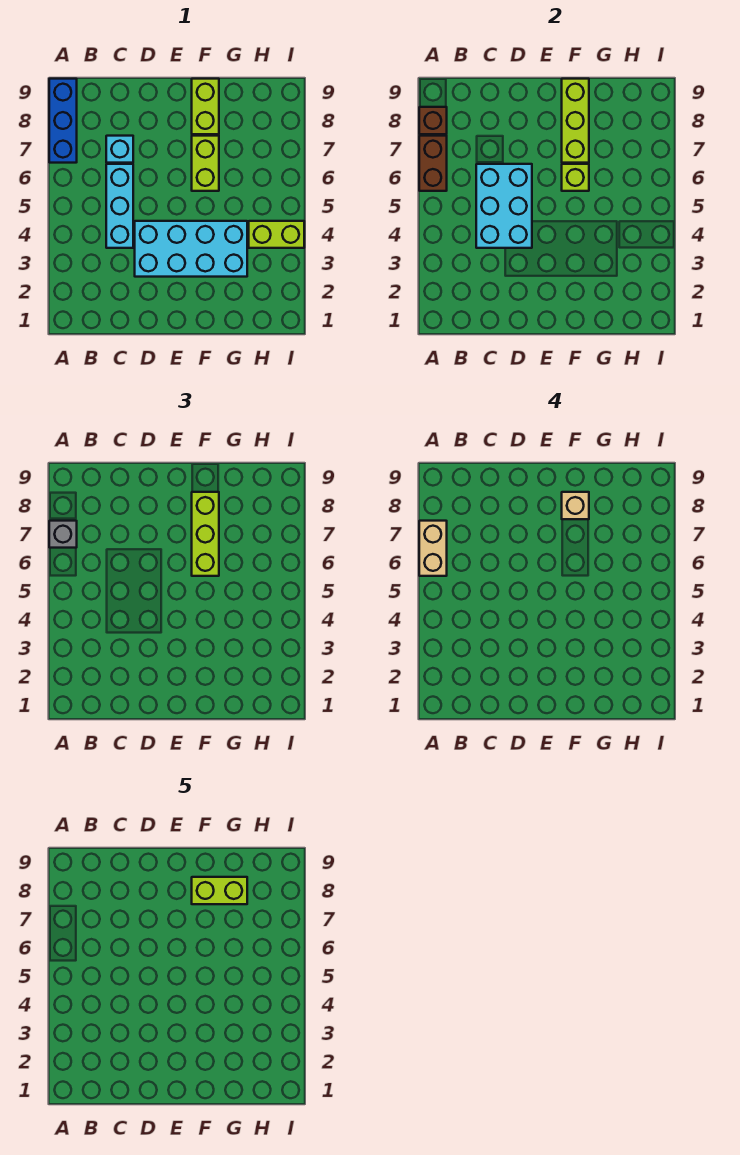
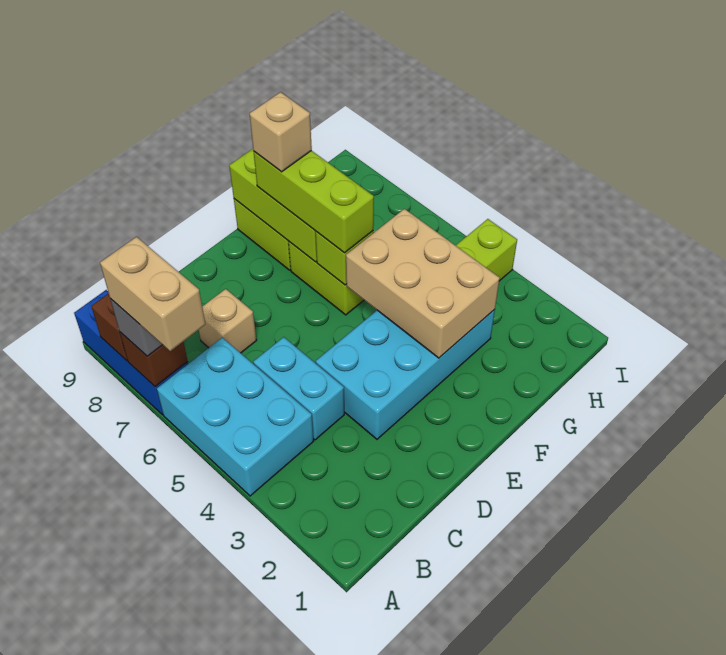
brown brick A6:A7 level 2 -> brown brick A7 level 2
cyan brick C4:C6 level 1 -> cyan brick C4:C5 level 1
cyan brick C4:D6 level 2 -> cyan brick A4:B6 level 1
cyan brick C7 level 1 -> tan brick C7 level 1
none -> tan brick F3:G5 level 2
lime brick F8:G8 level 5 -> none

